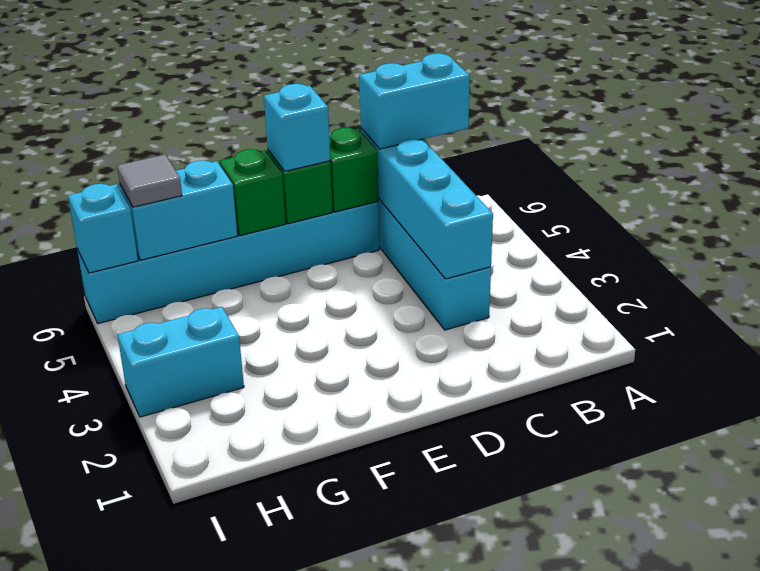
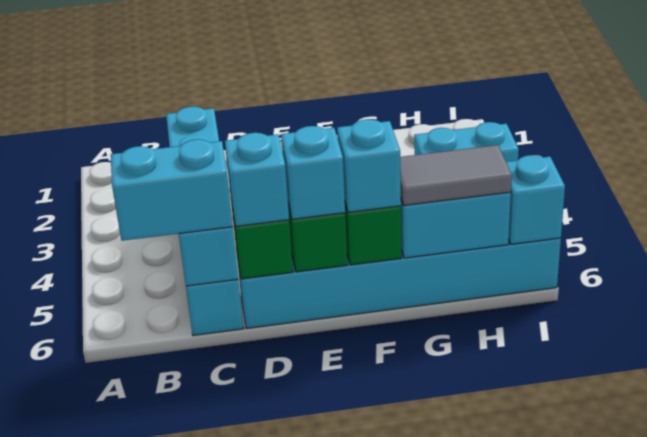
none -> cyan brick D6 level 3
none -> cyan brick F6 level 3
grey tile H6 level 3 -> grey tile G6:H6 level 3

